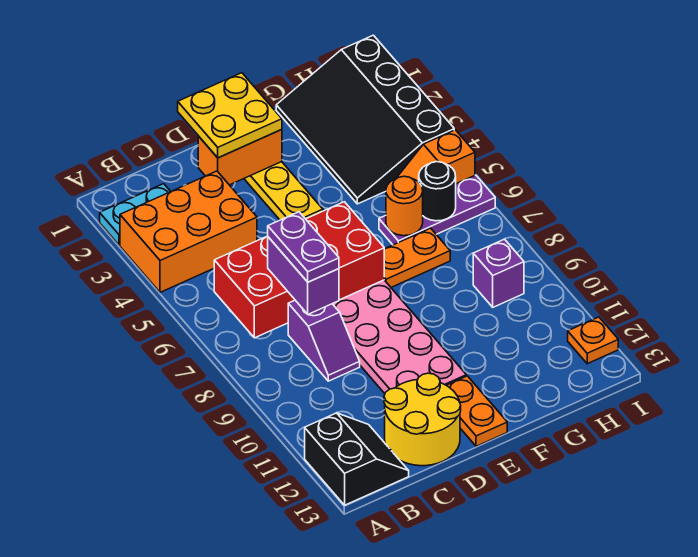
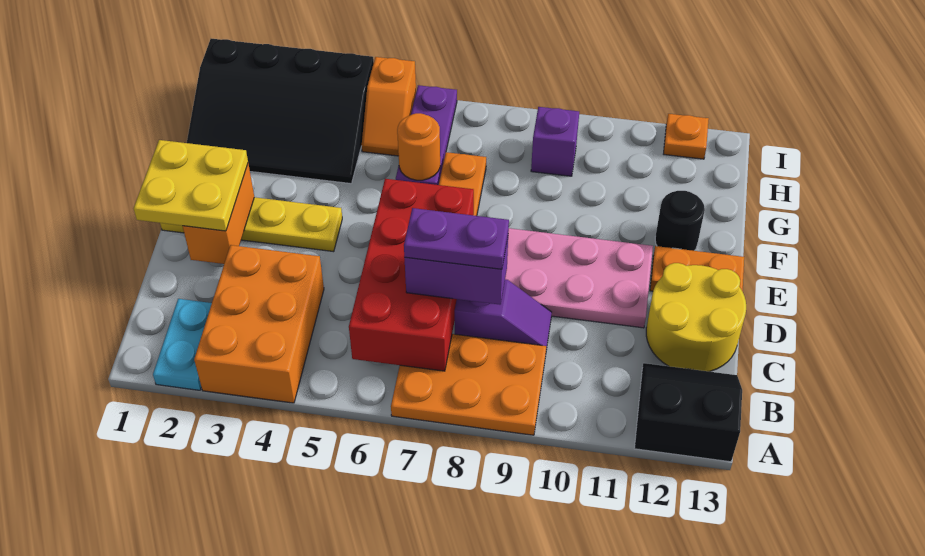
none -> orange plate A7:B9 level 1
black round brick H6 level 2 -> black round brick F12 level 1

